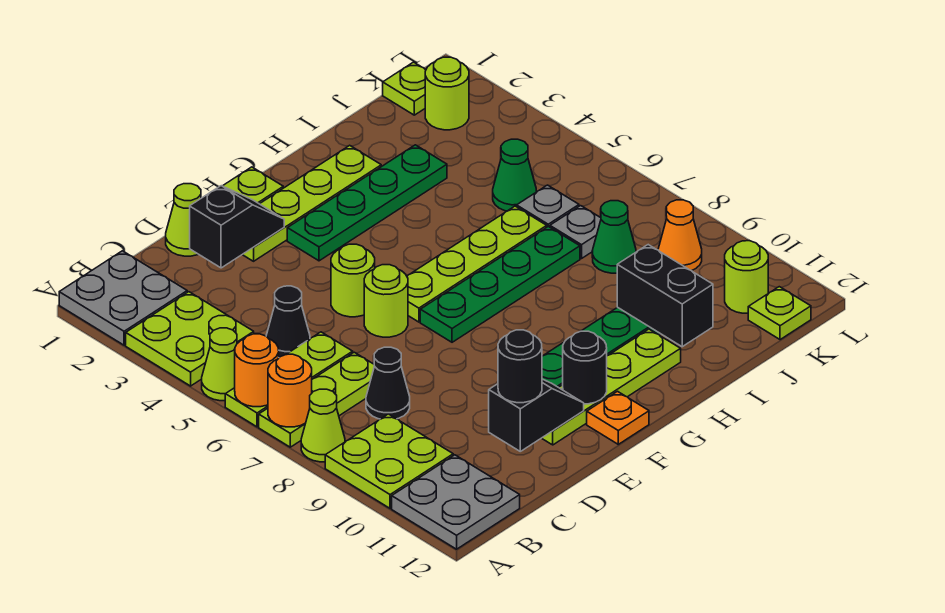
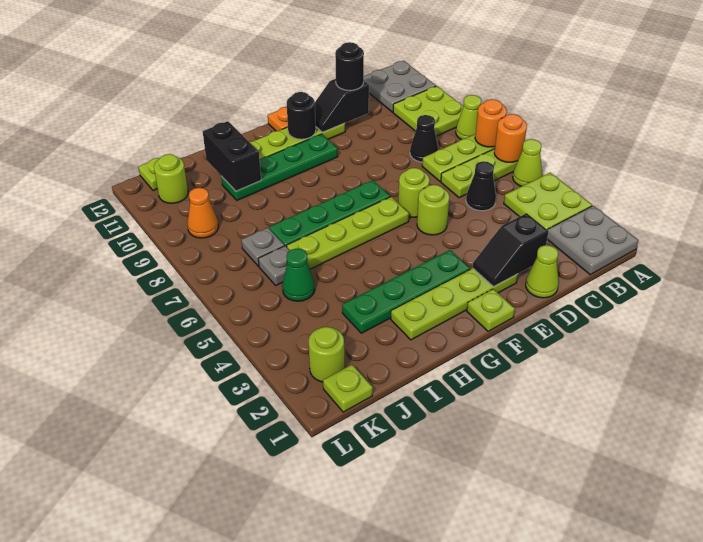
green cone J8 level 1 -> none

